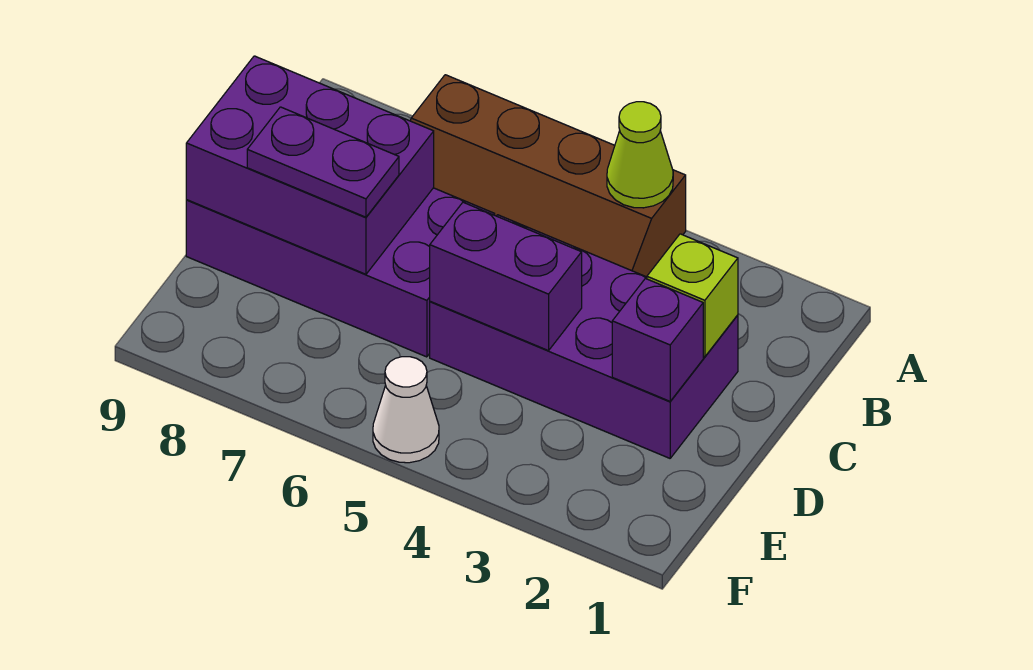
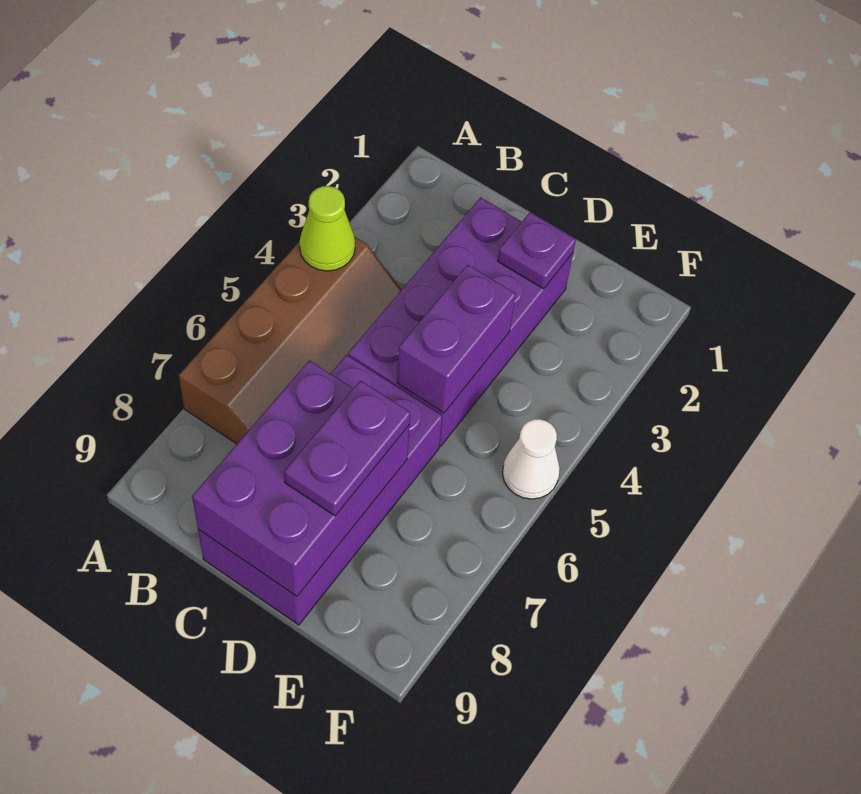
lime brick C2 level 2 -> none
purple brick D2 level 2 -> purple plate D2 level 2

